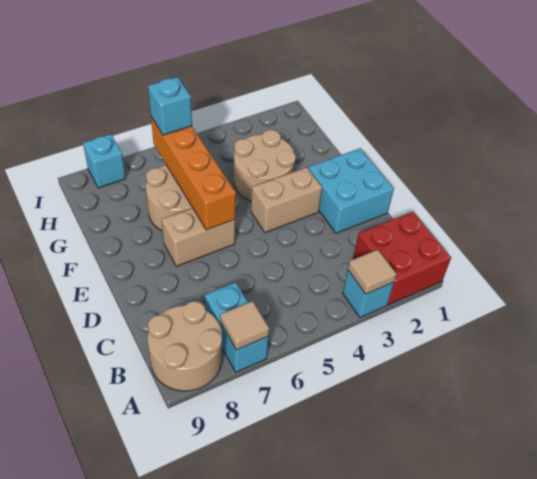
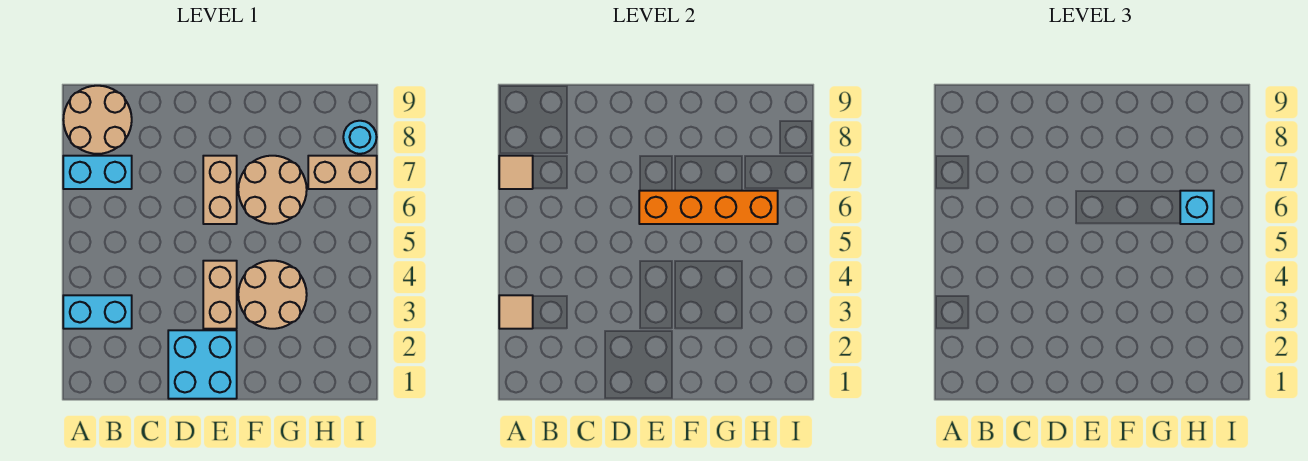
red brick A1:B2 level 1 -> none
cyan brick A3 level 1 -> cyan brick A3:B3 level 1
none -> tan brick H7:I7 level 1
cyan brick I8 level 1 -> cyan round brick I8 level 1

